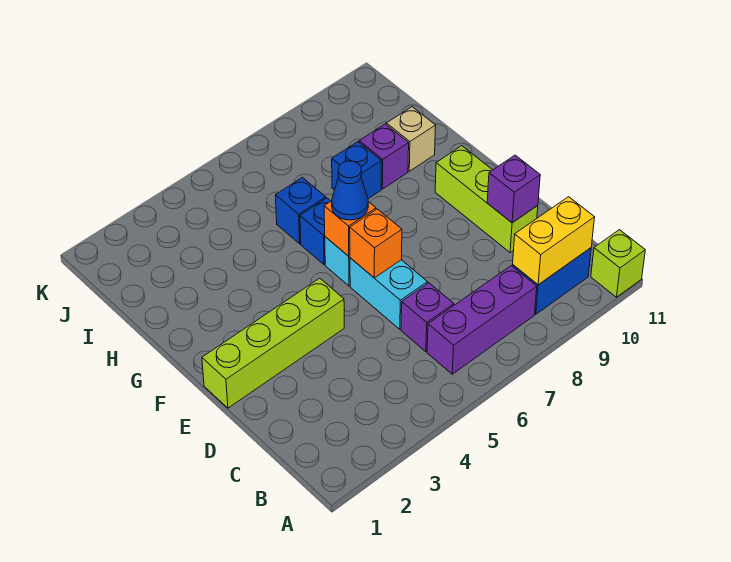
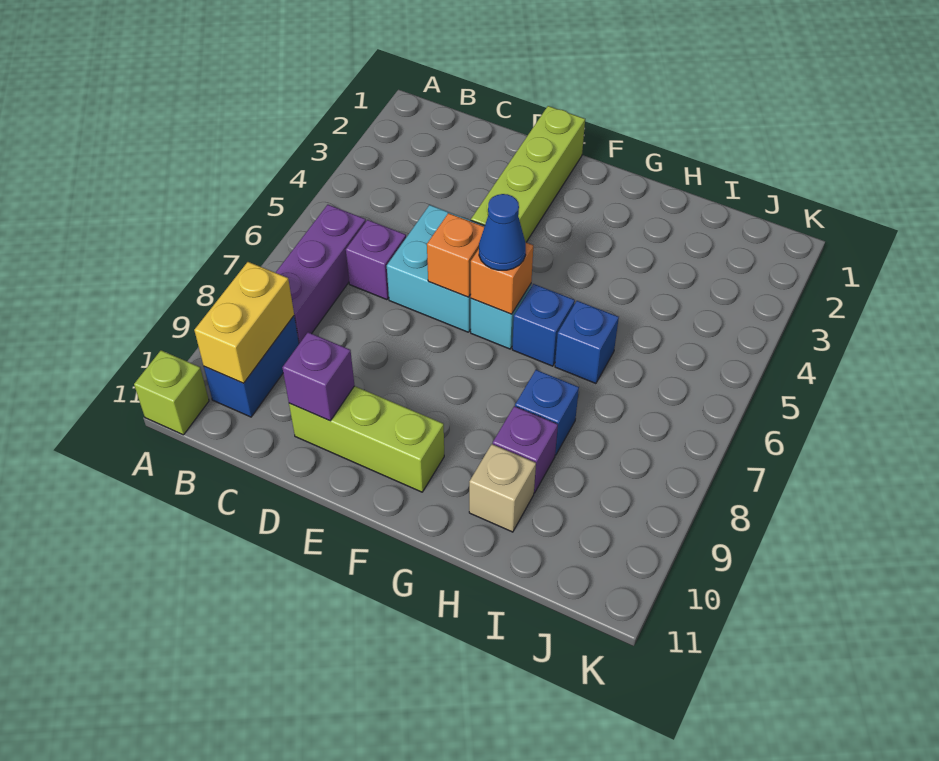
cyan brick D6:E6 level 1 -> cyan brick D5:E6 level 1

